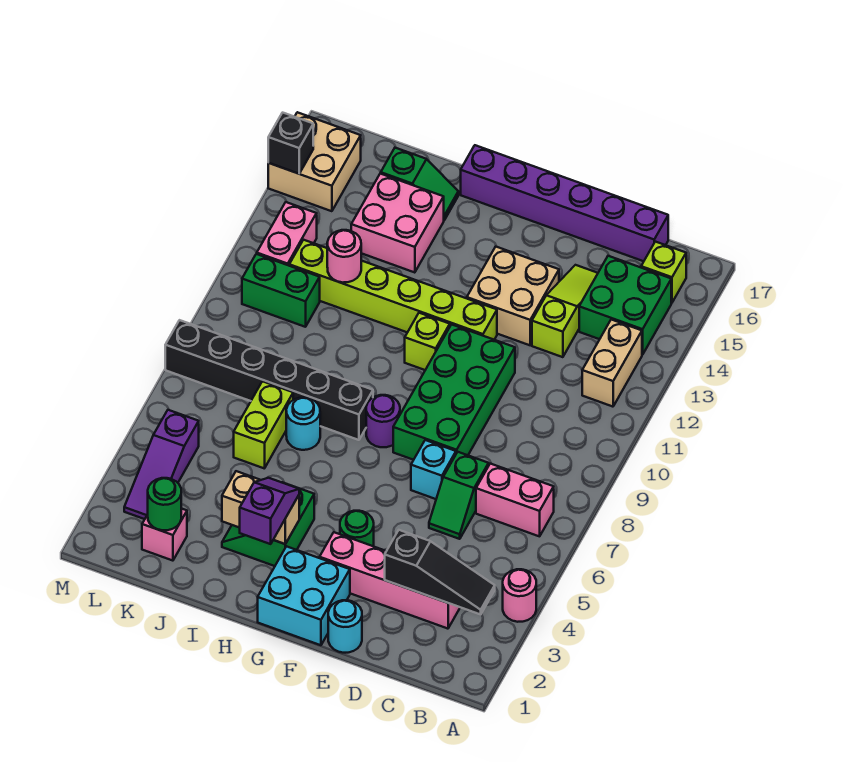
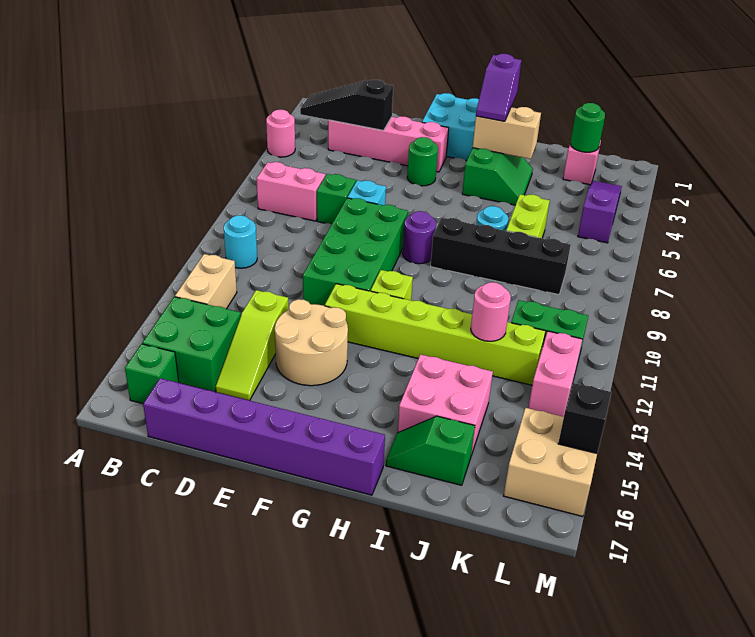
lime brick B16 level 1 -> green brick B16 level 1
cyan round brick E1 level 1 -> cyan round brick B10 level 1
tan brick E13:F14 level 1 -> tan round brick E13:F14 level 1
black brick H8:M8 level 1 -> black brick H8:K8 level 1

